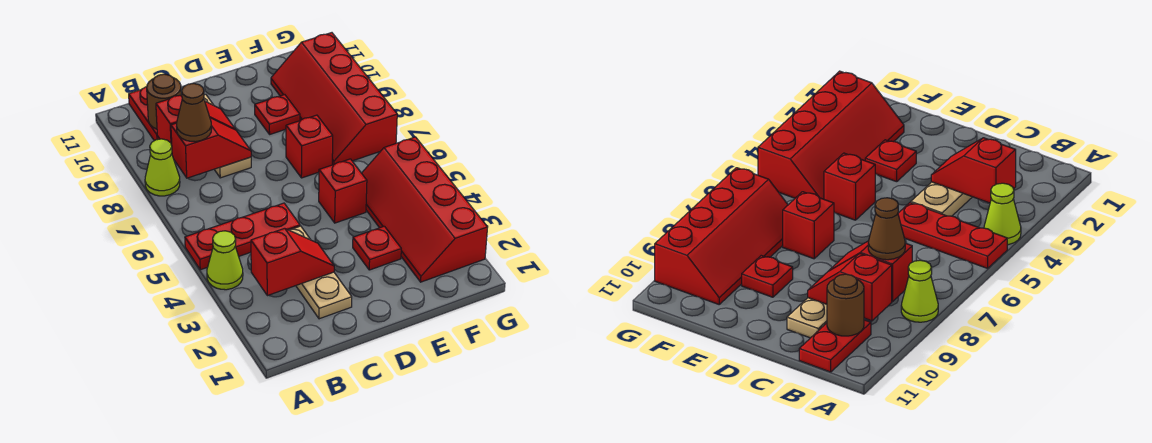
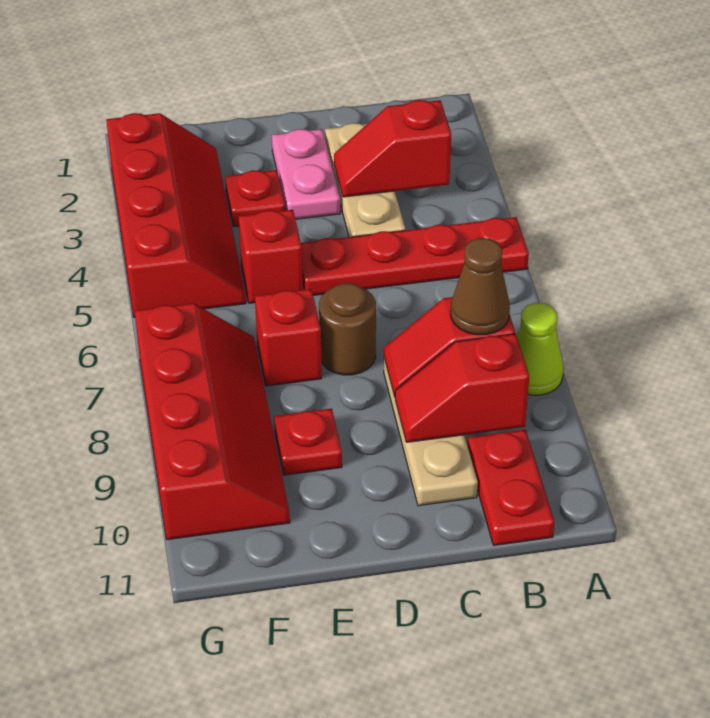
lime cone A4 level 1 -> none
red plate A5:C5 level 1 -> red plate A5:D5 level 1
brown round brick B10 level 2 -> brown round brick D7 level 1
none -> pink plate D2:D3 level 1

